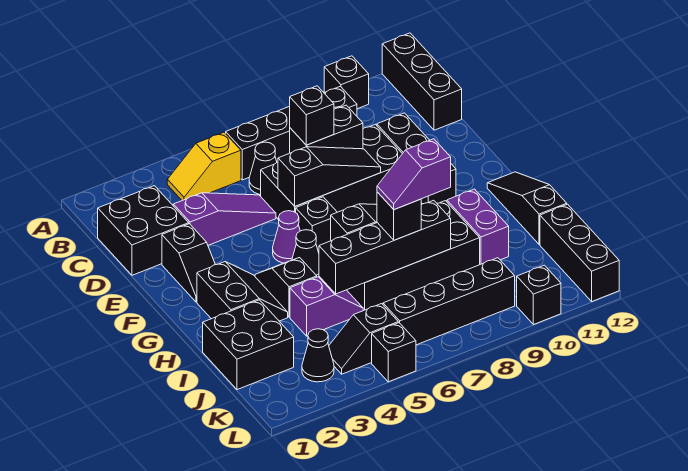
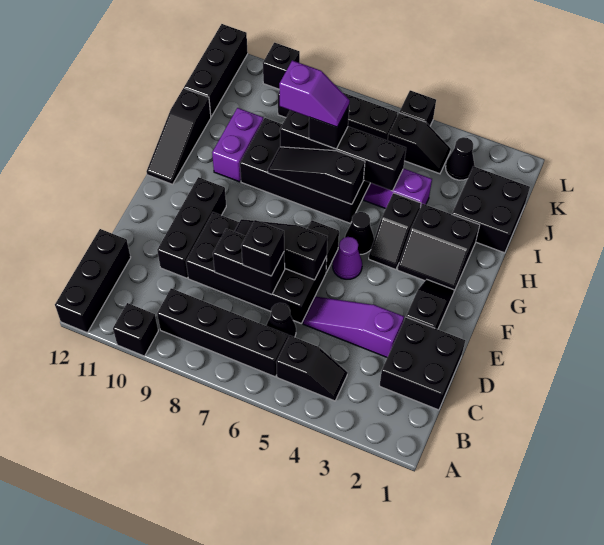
yellow slope B4:B5 level 1 top 5 -> black slope B4:B5 level 1 top 5
black slope G2:H3 level 1 top 2 -> black slope G2:H3 level 1 top H

